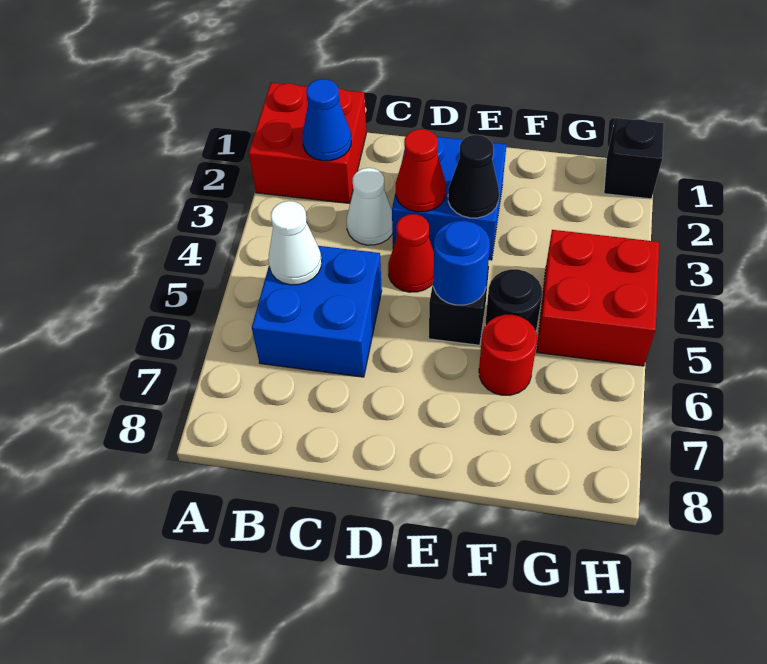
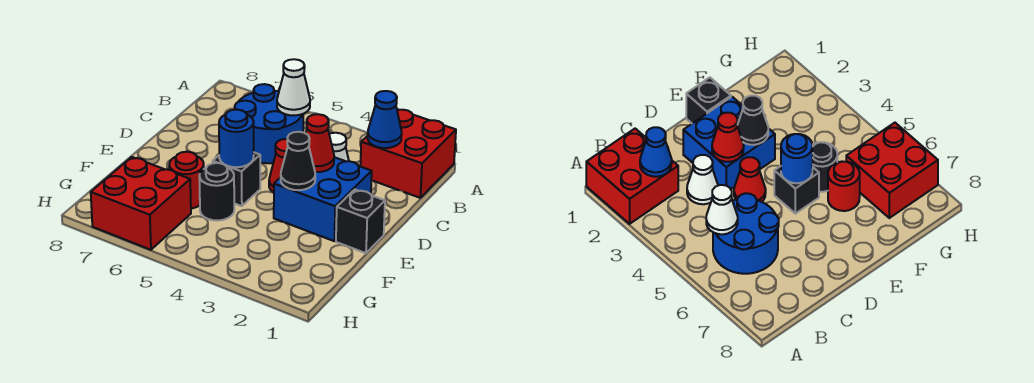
blue brick B5:C6 level 1 -> blue round brick B5:C6 level 1
red brick G4:H5 level 1 -> red brick G6:H7 level 1
black brick H1 level 1 -> black brick E1 level 1

